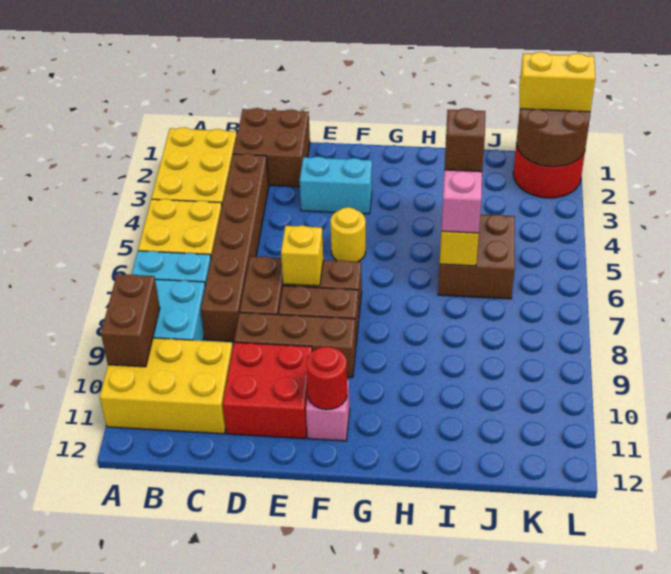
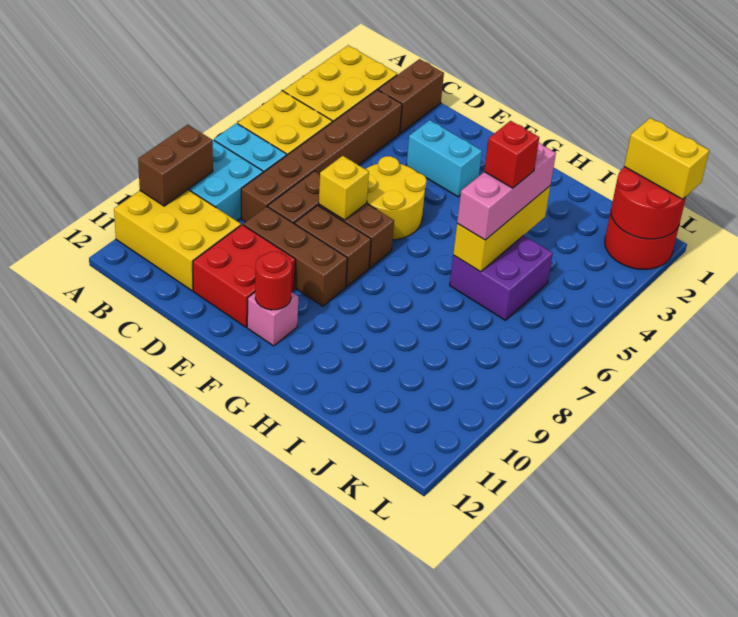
brown brick C1:D2 level 1 -> brown brick C1:C2 level 1
yellow round brick F5 level 1 -> yellow round brick E5:F6 level 1
brown brick I5:J6 level 1 -> purple brick I5:J6 level 1
brown brick I5 level 4 -> red brick I5 level 4
brown round brick K1:L2 level 2 -> red round brick K1:L2 level 2

